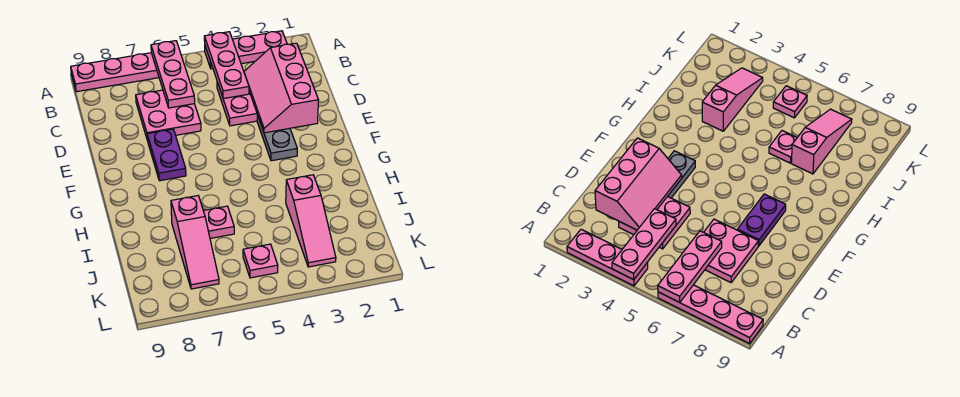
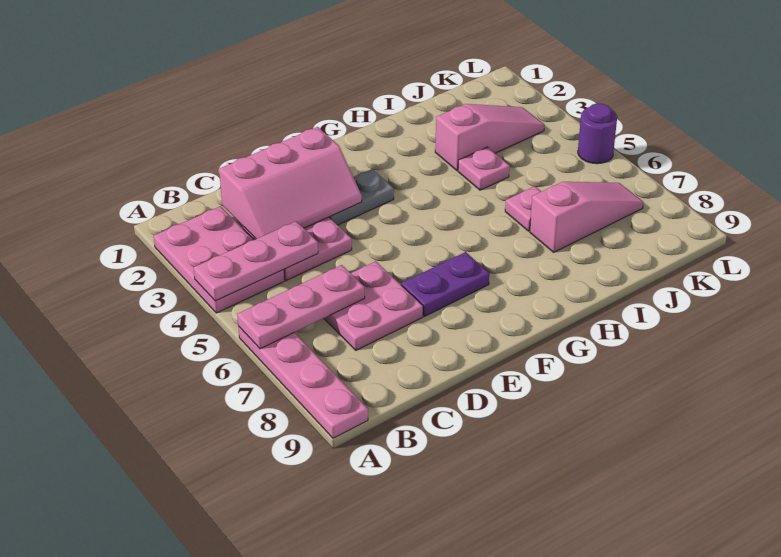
pink plate A2:A4 level 1 -> pink plate A2:B4 level 1
pink plate K5 level 1 -> pink plate I4 level 1
none -> purple round brick L5 level 1

